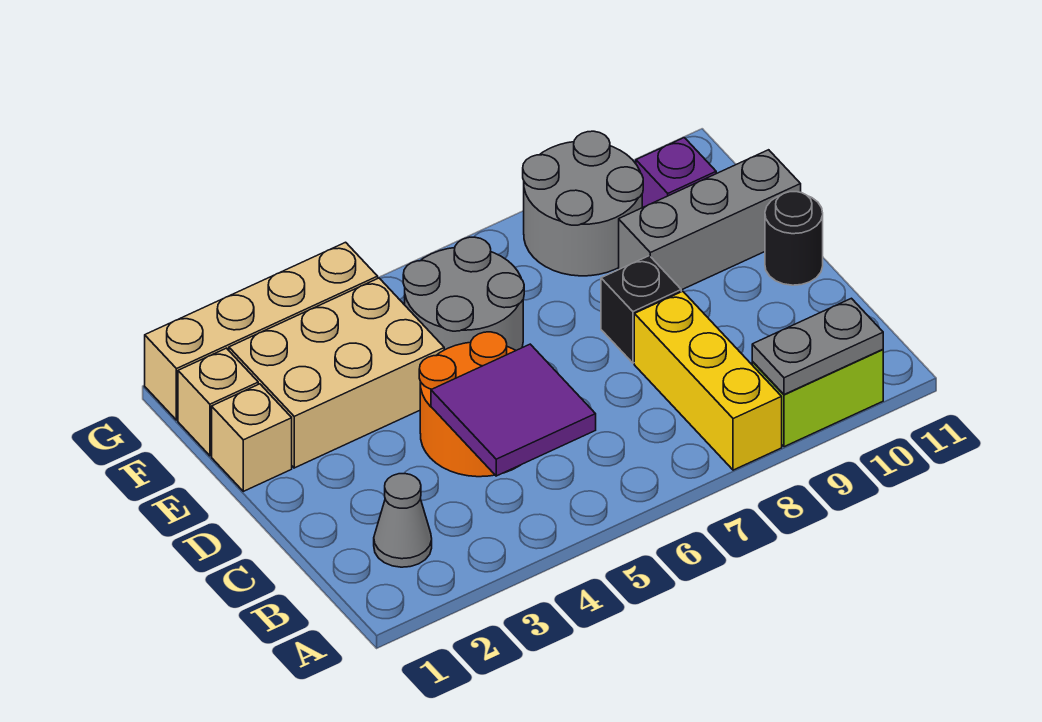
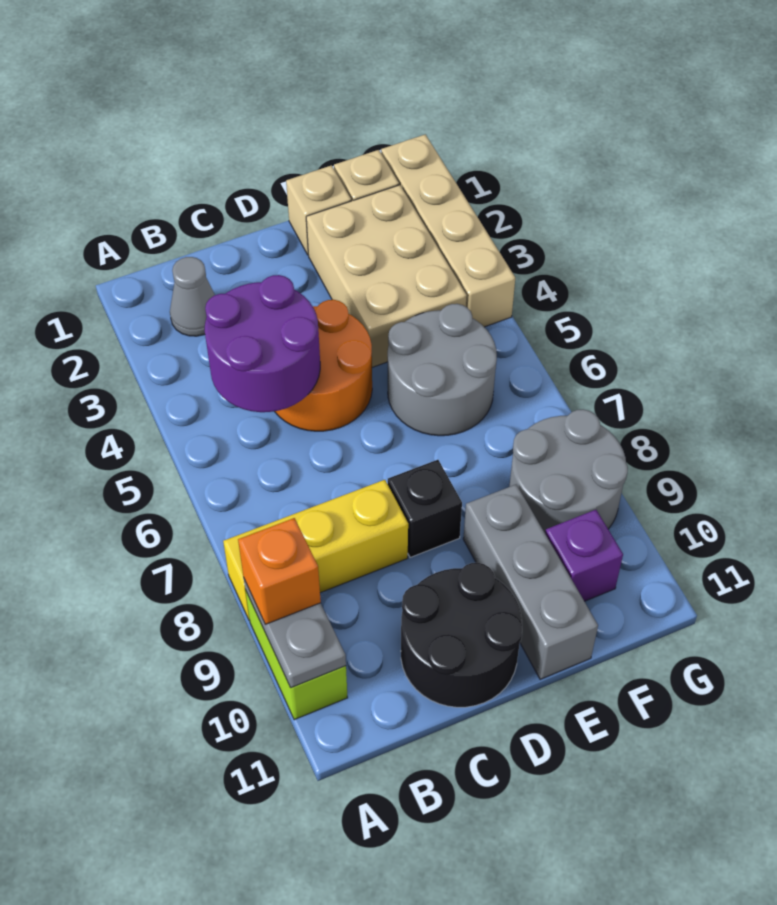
none -> orange brick A9 level 3
purple tile B4:C5 level 2 -> purple round brick B4:C5 level 2
black round brick D11 level 1 -> black round brick C10:D11 level 1

